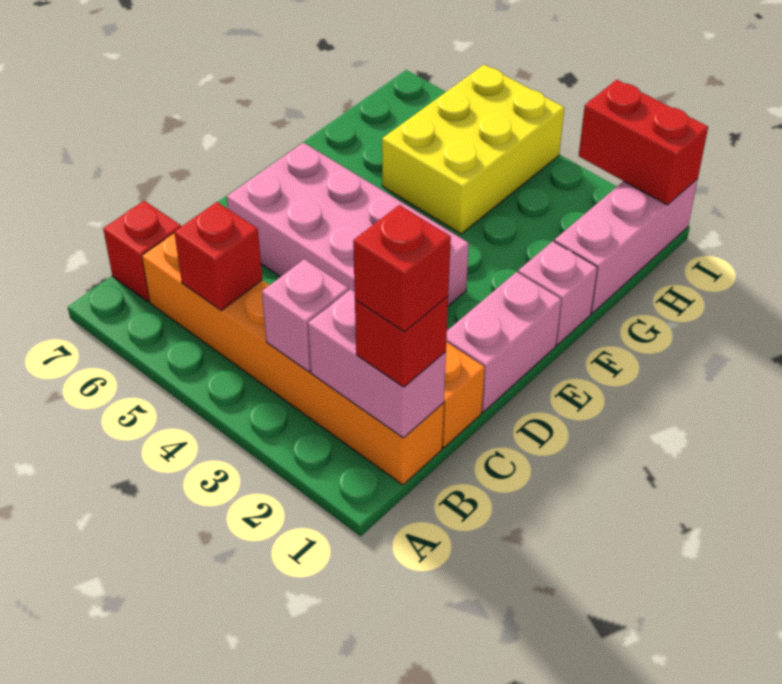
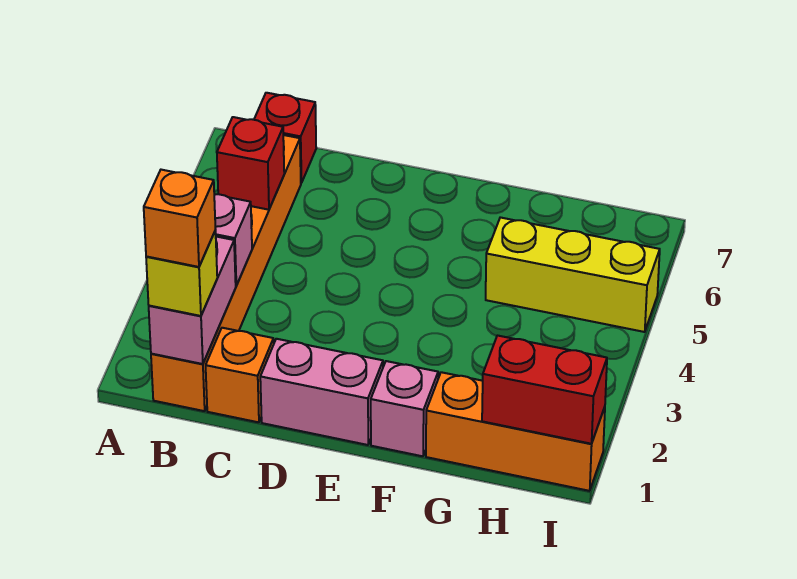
red brick B1 level 3 -> yellow brick B1 level 3
red brick B1 level 4 -> orange brick B1 level 4
pink brick D3:E6 level 1 -> none
pink brick G1:I1 level 1 -> orange brick G1:I1 level 1
yellow brick G4:I5 level 1 -> yellow brick G5:I5 level 1
red brick I1:I2 level 2 -> red brick H1:I1 level 2

